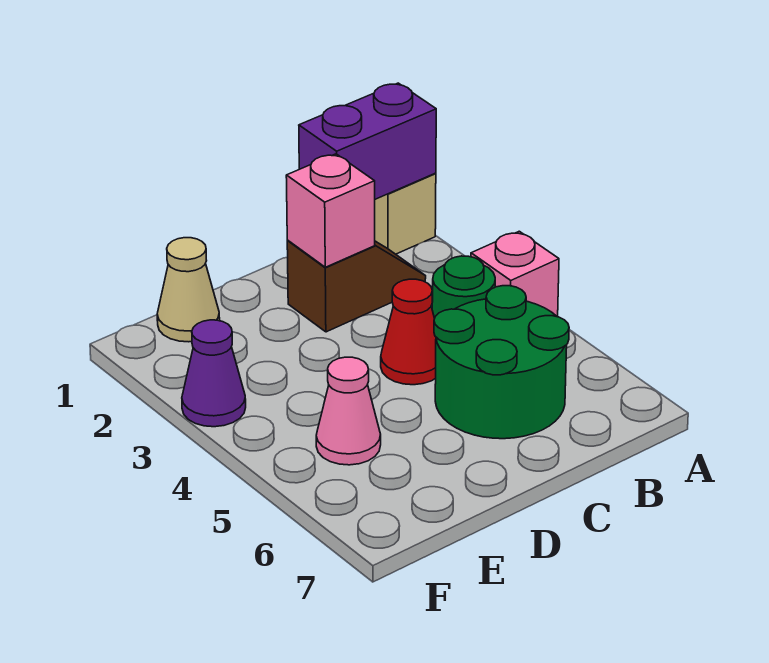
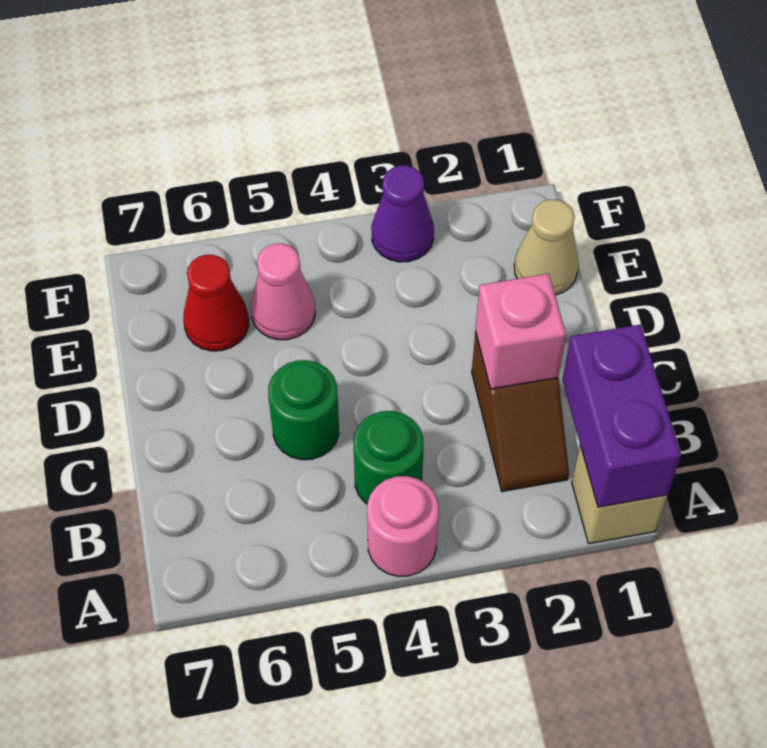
pink brick A4 level 1 -> pink round brick A4 level 1
green round brick B5:C6 level 1 -> green round brick C5 level 1
red cone C4 level 1 -> red cone E6 level 1

